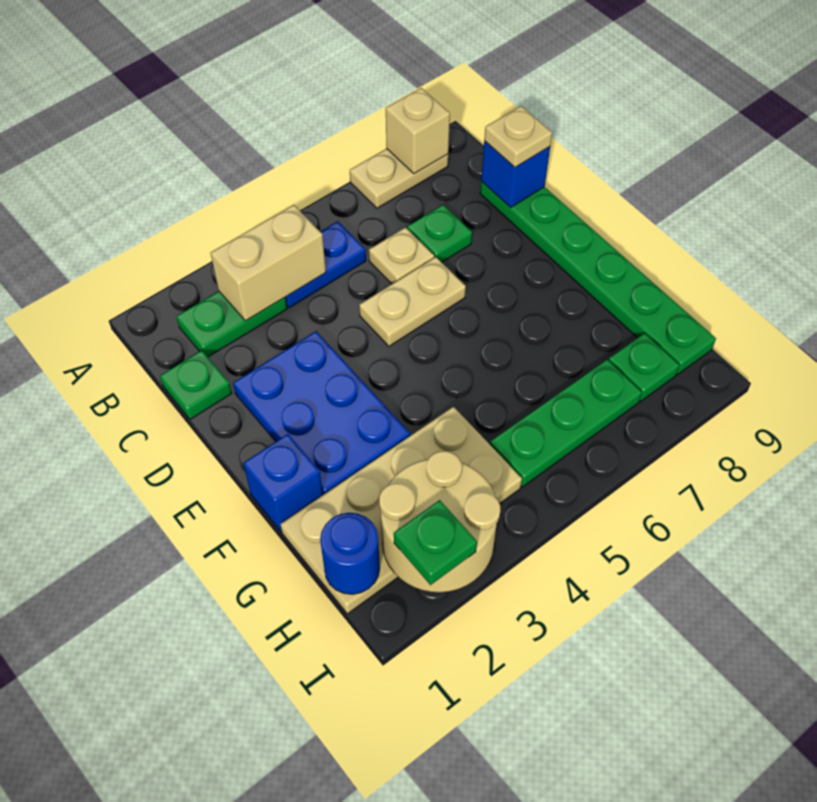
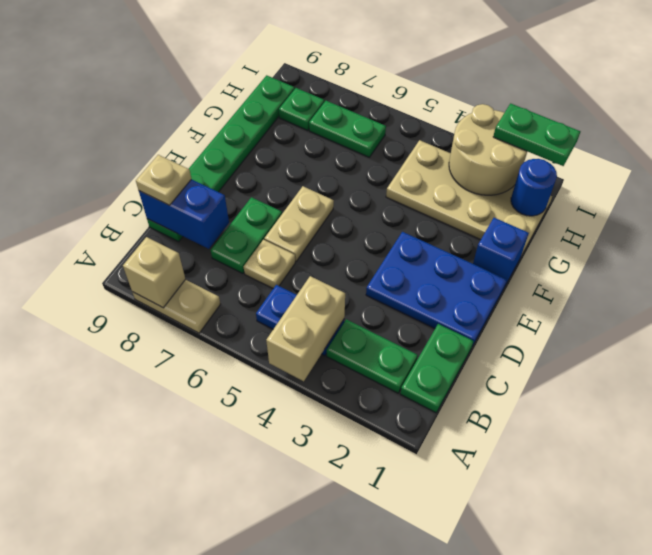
tan brick B3:B4 level 2 -> tan brick A4:B4 level 2
green plate C1 level 1 -> green plate B1:C1 level 1
green plate C7 level 1 -> green plate C7:D7 level 1
blue brick C9 level 2 -> blue brick C8:C9 level 2
blue plate D2:F3 level 1 -> blue plate D1:E3 level 1
tan plate D5:D6 level 1 -> tan plate D6:E6 level 1
green plate H5:H7 level 1 -> green plate H6:H7 level 1
green plate I2 level 3 -> green plate I1:I2 level 3

